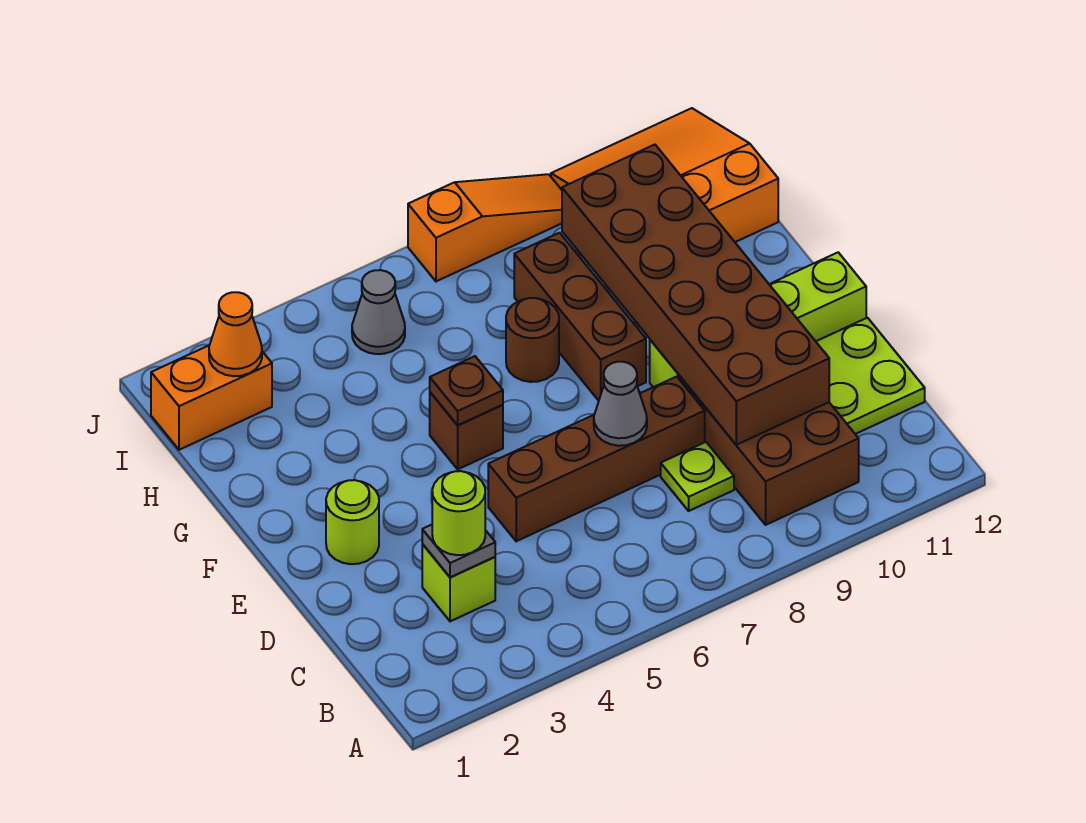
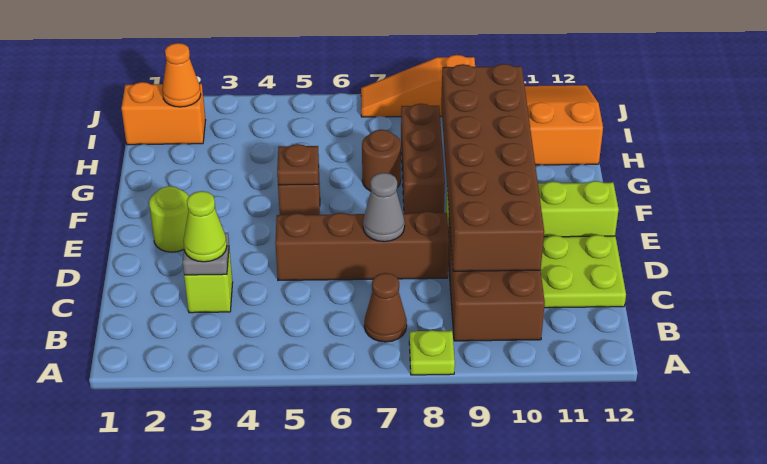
none -> brown cone B7 level 1
lime round brick C3 level 3 -> lime cone C3 level 3
lime plate C8 level 1 -> lime plate A8 level 1
grey cone I5 level 1 -> none
orange slope J7:J9 level 1 top 7 -> orange slope J7:J9 level 1 top 9

